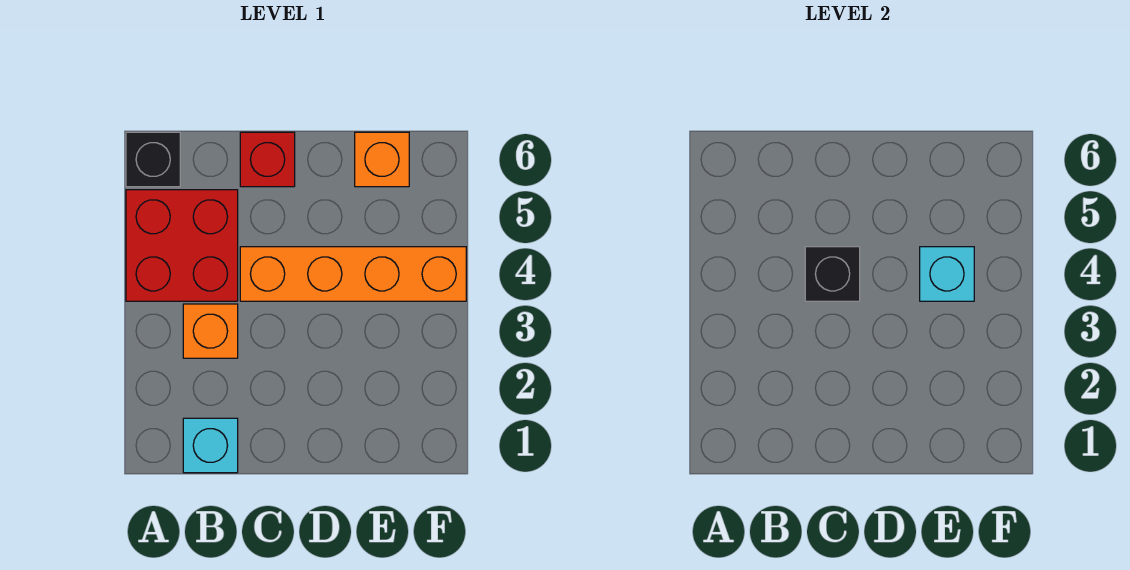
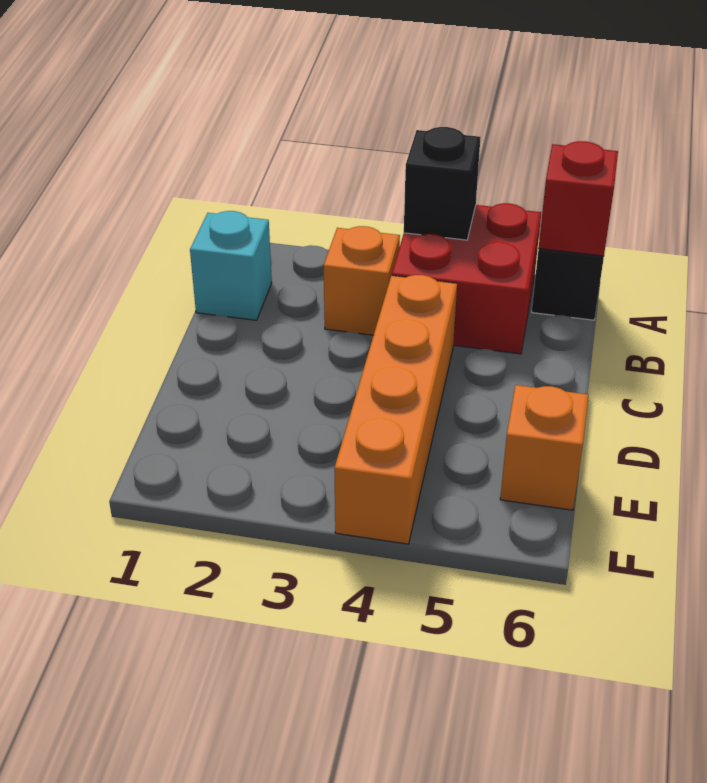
black brick C4 level 2 -> black brick A4 level 2
red brick C6 level 1 -> red brick A6 level 2
cyan brick E4 level 2 -> none

